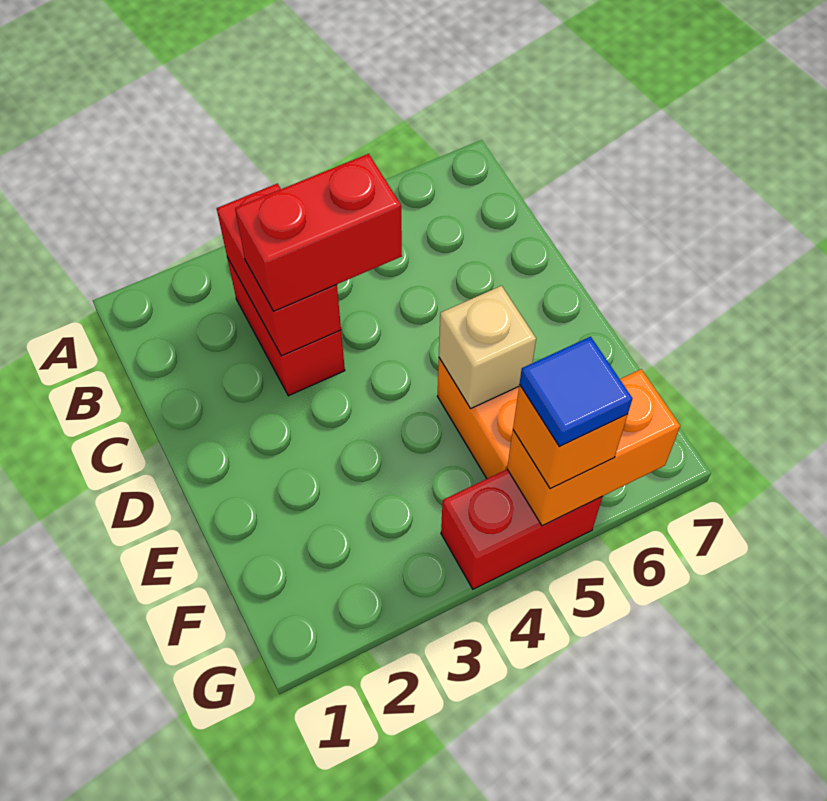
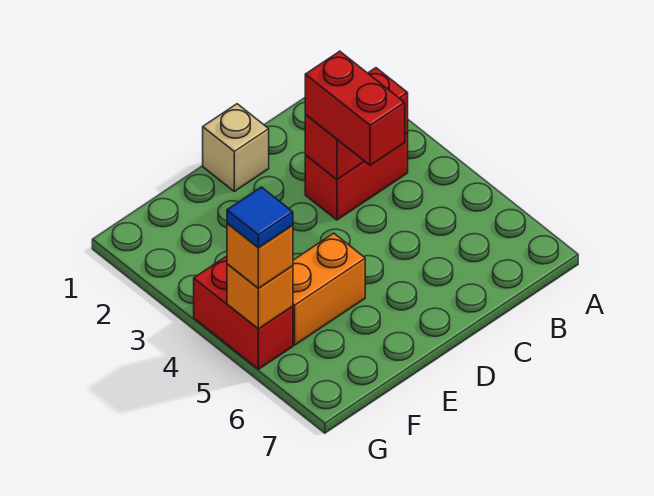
tan brick E5 level 2 -> tan brick D1 level 1
orange brick G5:G6 level 2 -> orange brick G5 level 2

